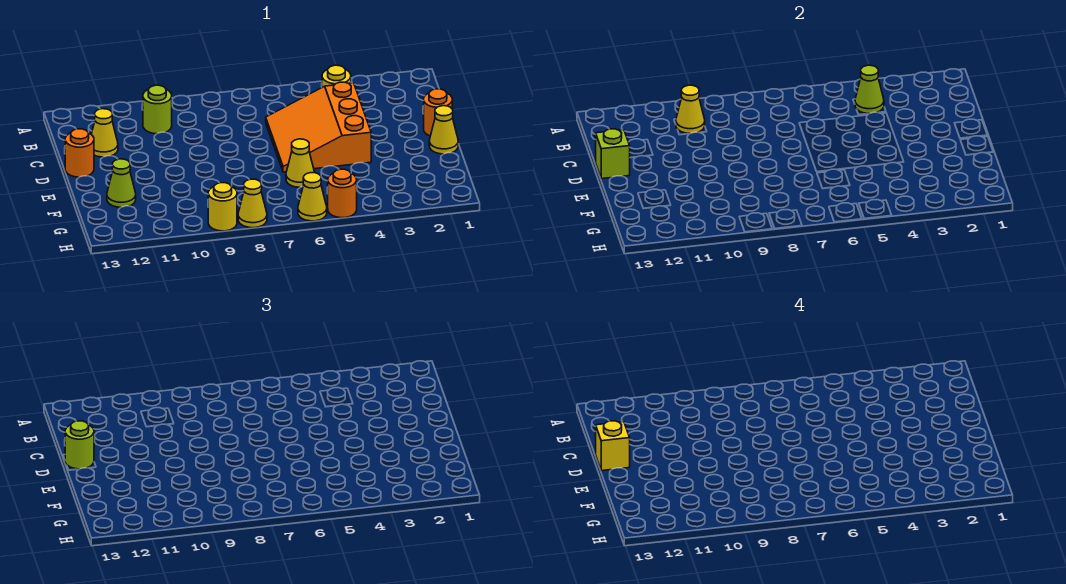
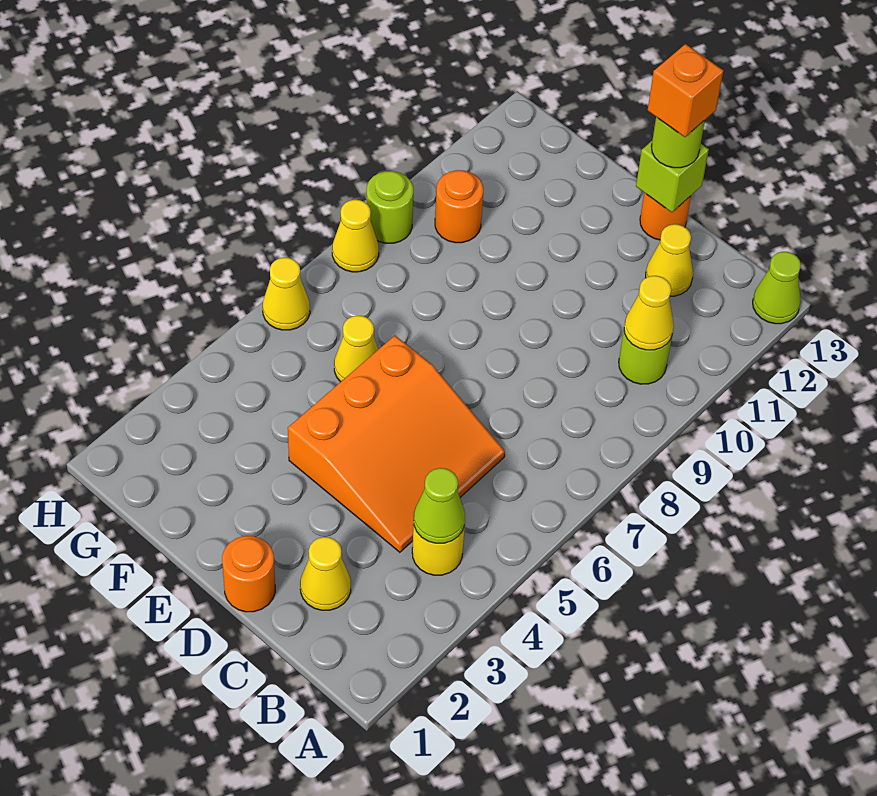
orange slope C4:E6 level 1 top 4 -> orange slope C4:E6 level 1 top E
yellow brick D13 level 4 -> orange brick D13 level 4
yellow cone E1 level 1 -> yellow cone C2 level 1
lime cone F12 level 1 -> lime cone A13 level 1
orange round brick H5 level 1 -> orange round brick G10 level 1
yellow round brick H9 level 1 -> lime round brick H9 level 1

